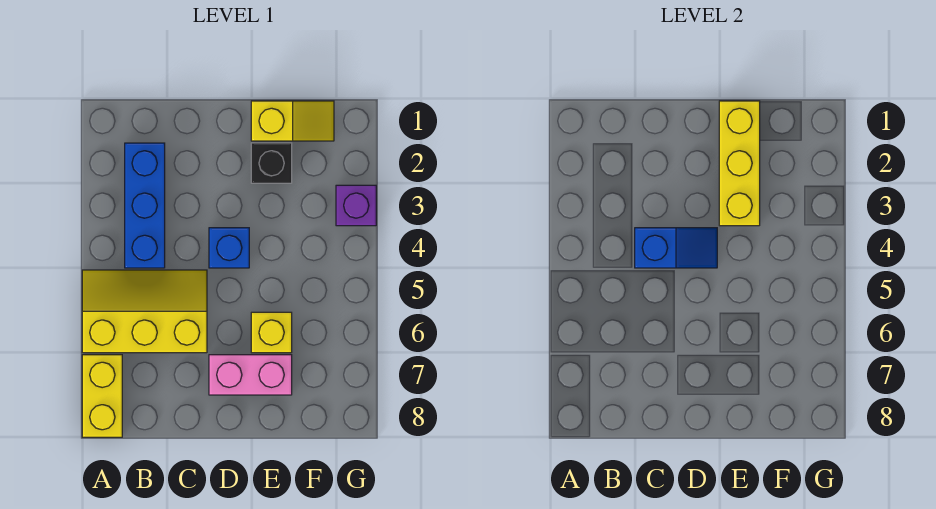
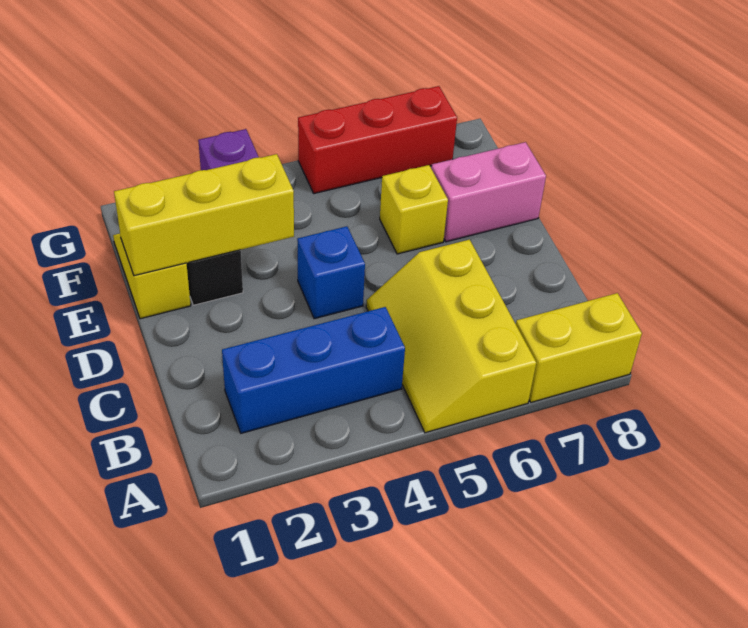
blue slope C4:D4 level 2 top C -> none
pink brick D7:E7 level 1 -> pink brick E7:E8 level 1
none -> red brick G5:G7 level 1

